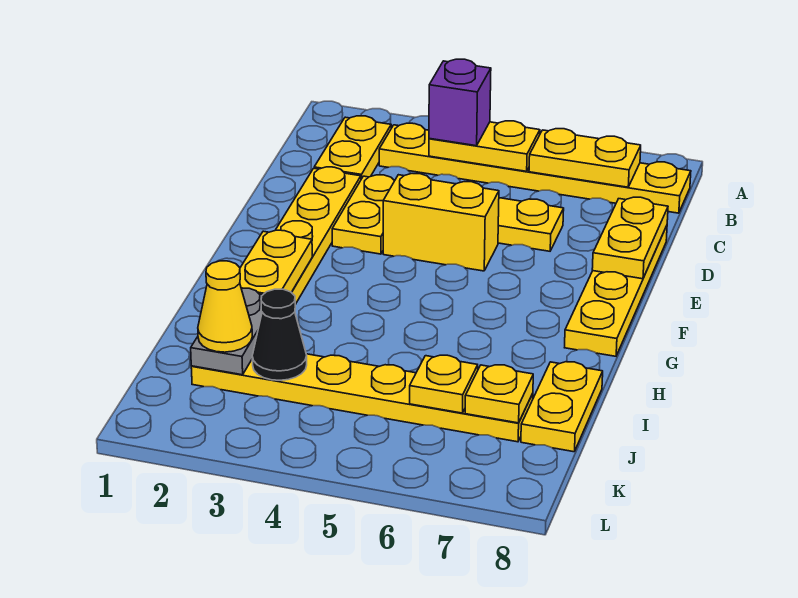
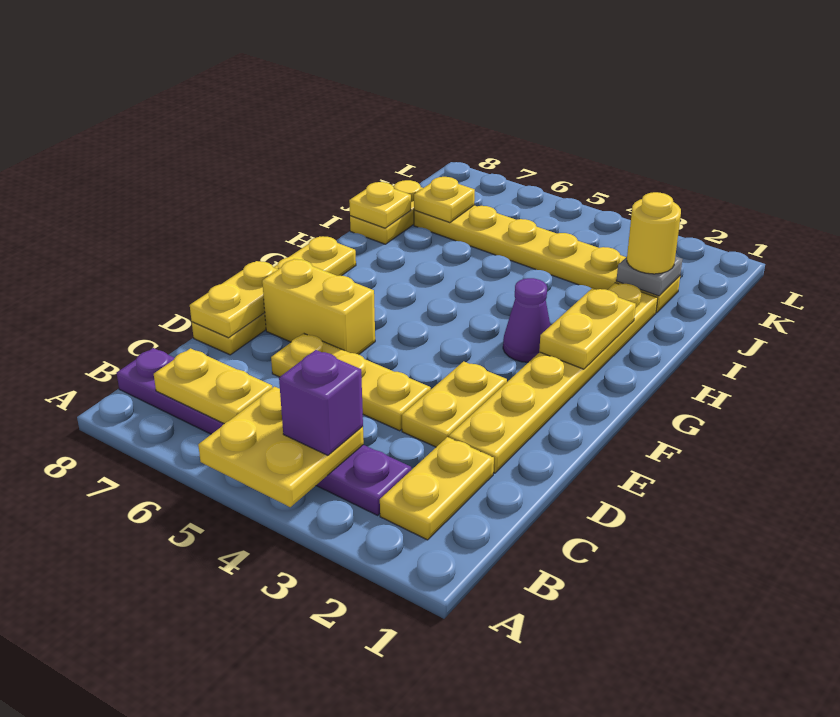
yellow plate B3:B8 level 1 -> purple plate B3:B8 level 1
yellow plate B4:B5 level 2 -> yellow plate A4:B5 level 2
yellow brick E4:E5 level 1 -> yellow brick E6:E7 level 1
none -> purple cone G3 level 1
grey plate I2:J2 level 2 -> grey plate J2 level 2
yellow cone J2 level 3 -> yellow round brick J2 level 3
black cone J3 level 2 -> none
yellow plate J6 level 2 -> yellow plate I8 level 2

